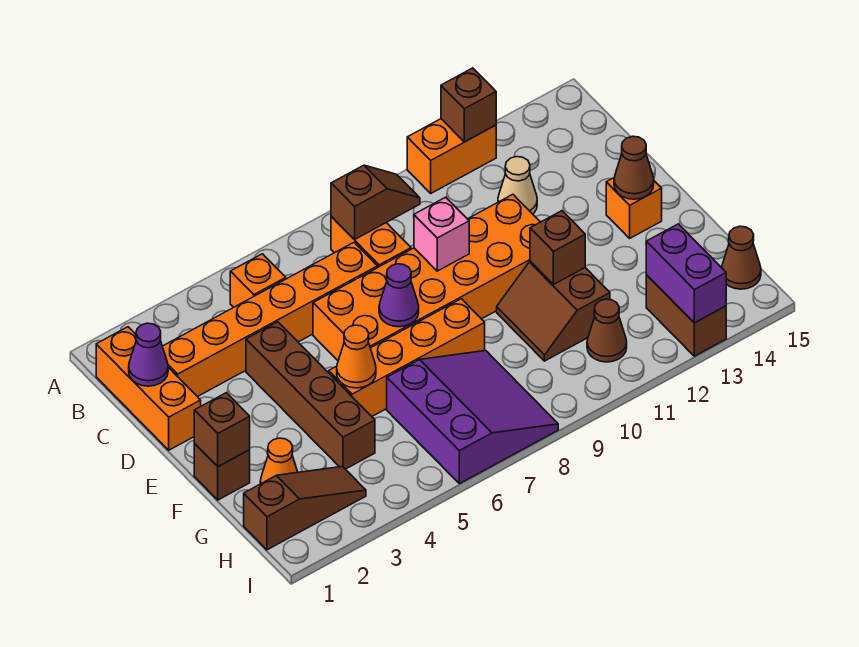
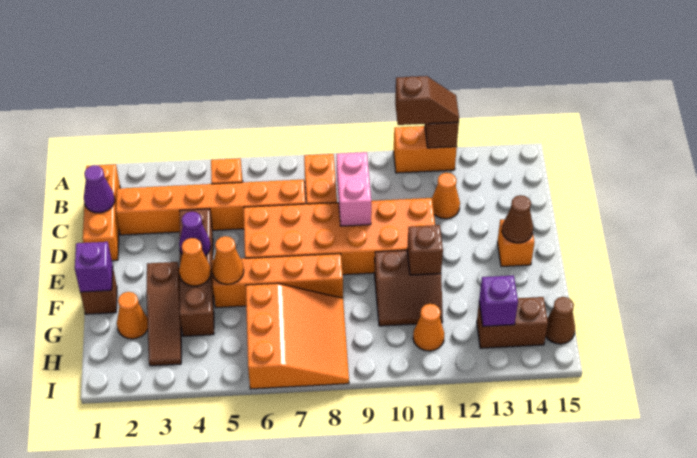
brown slope B8:B9 level 2 top 8 -> brown slope A11:A12 level 3 top 11
tan cone C12 level 1 -> orange cone C12 level 1
pink brick D9 level 2 -> pink brick C9:D9 level 2
purple cone E7 level 2 -> purple cone E4 level 2
brown brick F1 level 2 -> purple brick F1 level 2
none -> orange cone F4 level 2
brown slope F10:G11 level 1 top 11 -> brown slope F10:G11 level 1 top F
purple slope G6:I8 level 1 top 6 -> orange slope G6:I8 level 1 top 6
brown slope H1:H3 level 1 top 1 -> brown slope F3:H3 level 1 top F
brown cone H11 level 1 -> orange cone H11 level 1
brown brick H13:I13 level 1 -> brown brick H13:H14 level 1
purple brick H13:I13 level 2 -> purple brick H13 level 2

